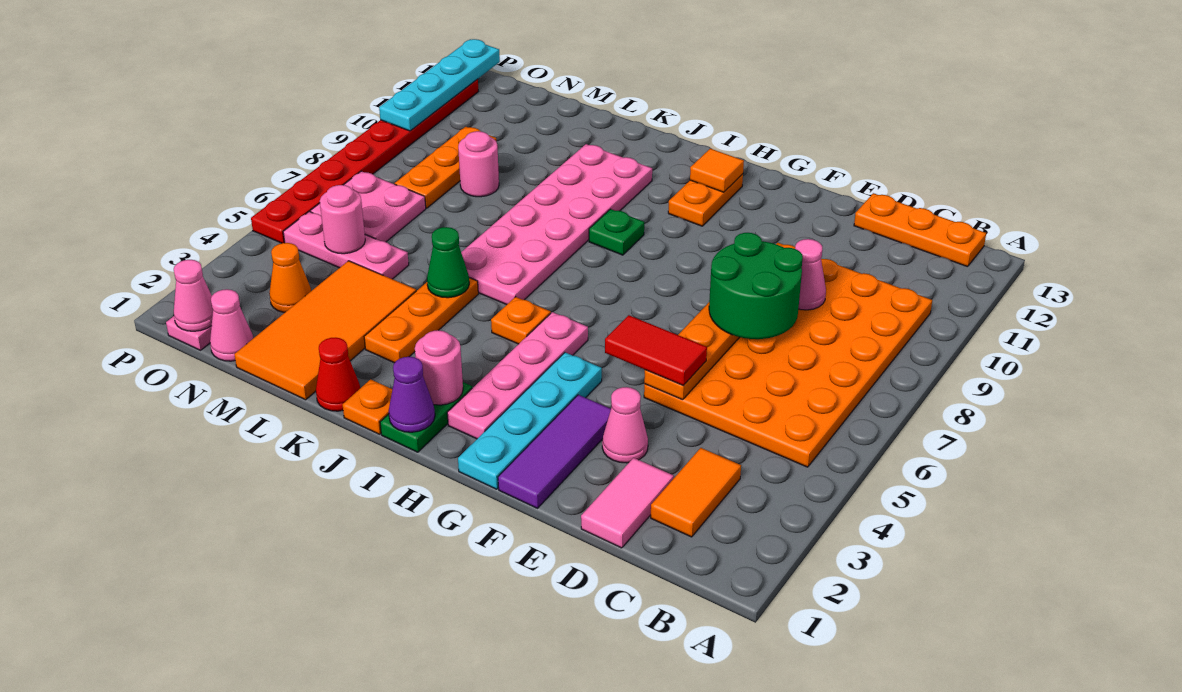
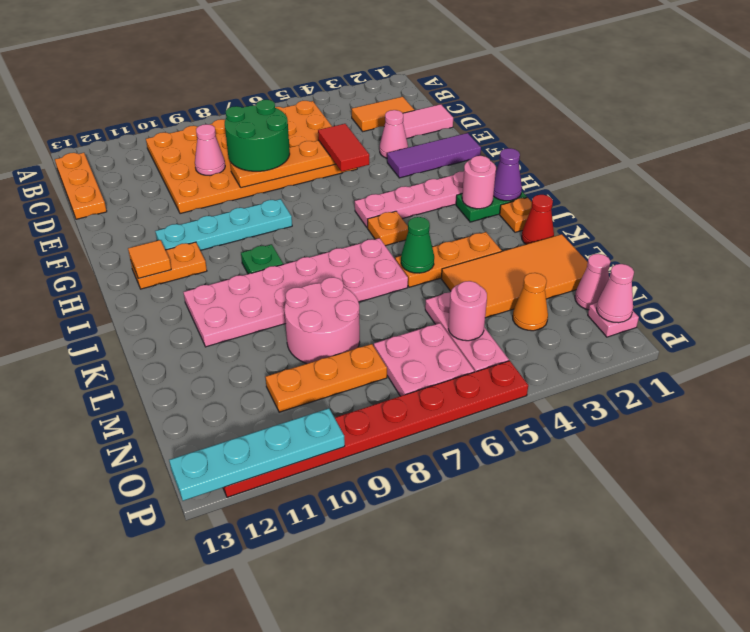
cyan plate G1:G4 level 1 -> cyan plate G8:G11 level 1
pink round brick M9 level 1 -> pink round brick L8:M9 level 1

